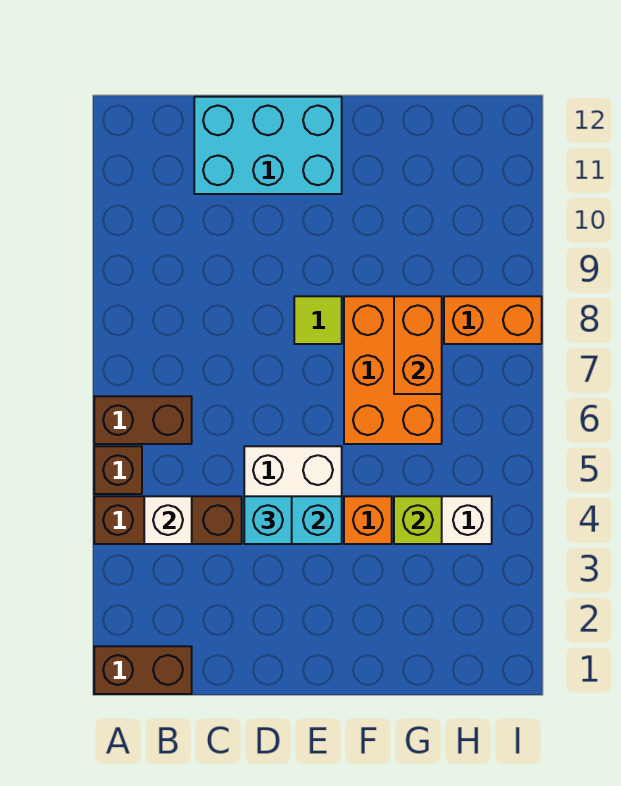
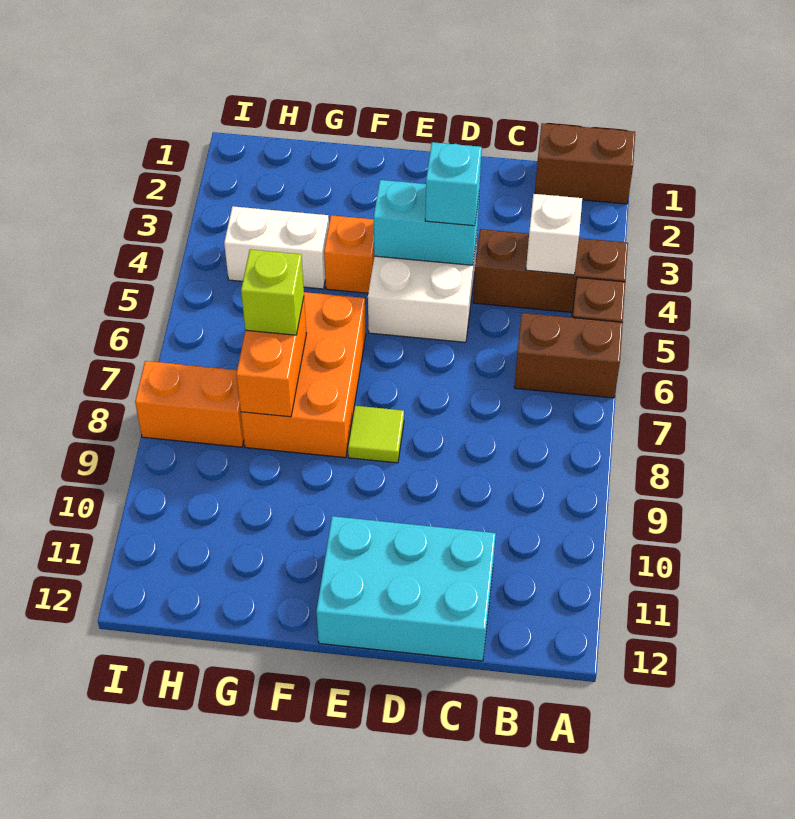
lime brick G4 level 2 -> lime brick G7 level 3

